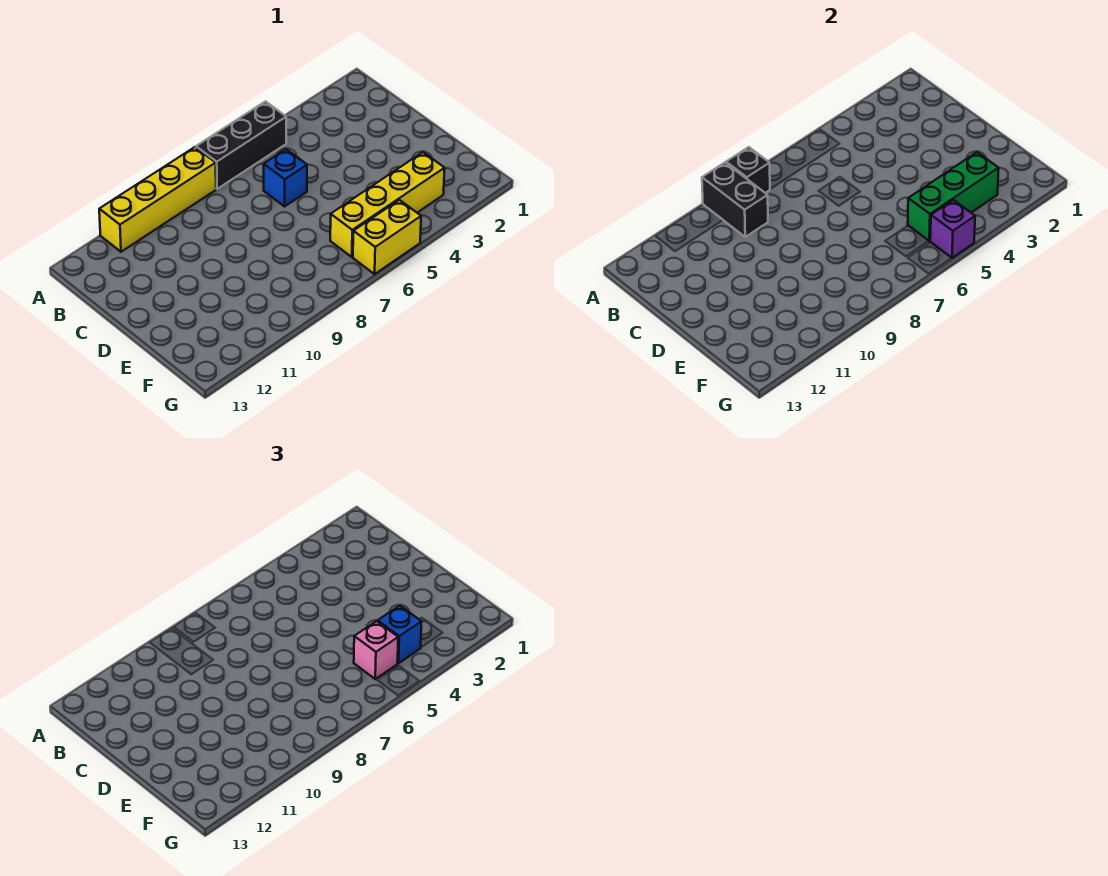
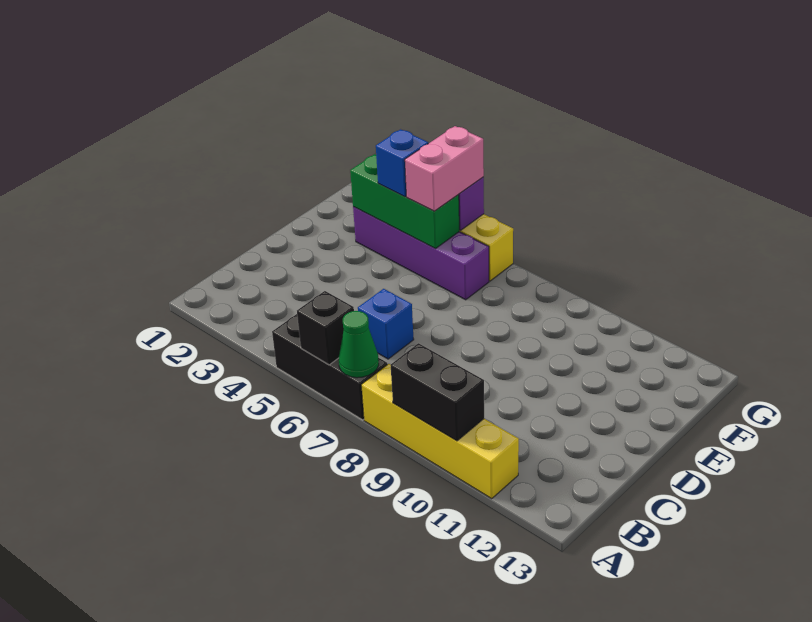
none -> green cone A7 level 2
black brick A8 level 2 -> black brick A6 level 2
black brick A9:B9 level 2 -> black brick A9:A10 level 2
yellow brick F3:F6 level 1 -> purple brick F3:F6 level 1
pink brick F5 level 3 -> pink brick F5:G5 level 3

